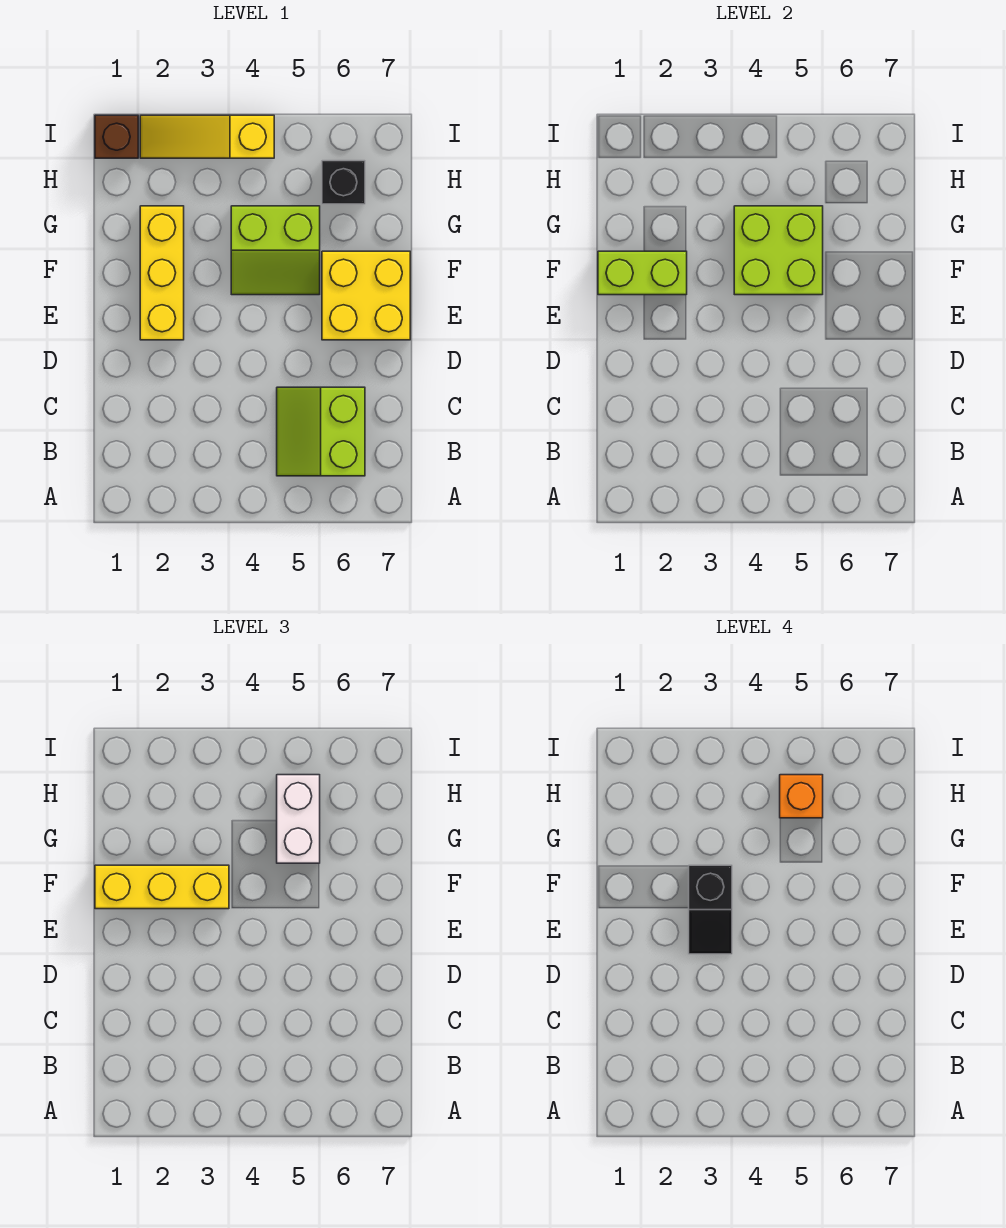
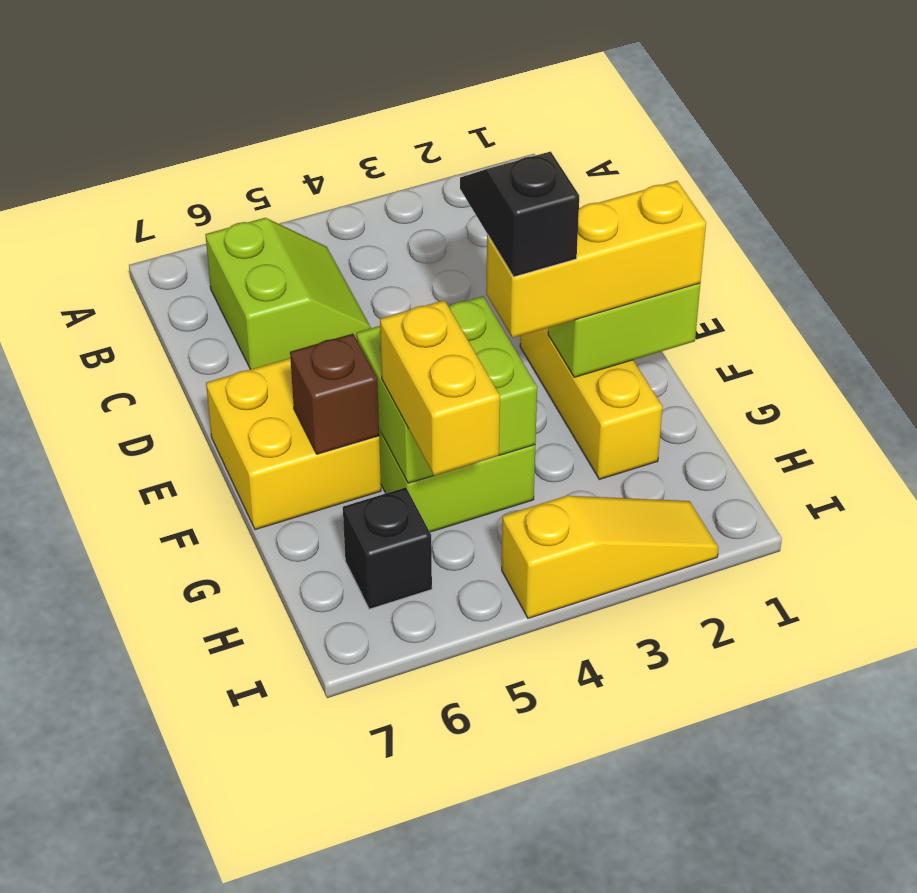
white brick G5:H5 level 3 -> yellow brick G5:H5 level 3
orange brick H5 level 4 -> none
brown brick I1 level 1 -> brown brick F6 level 2

